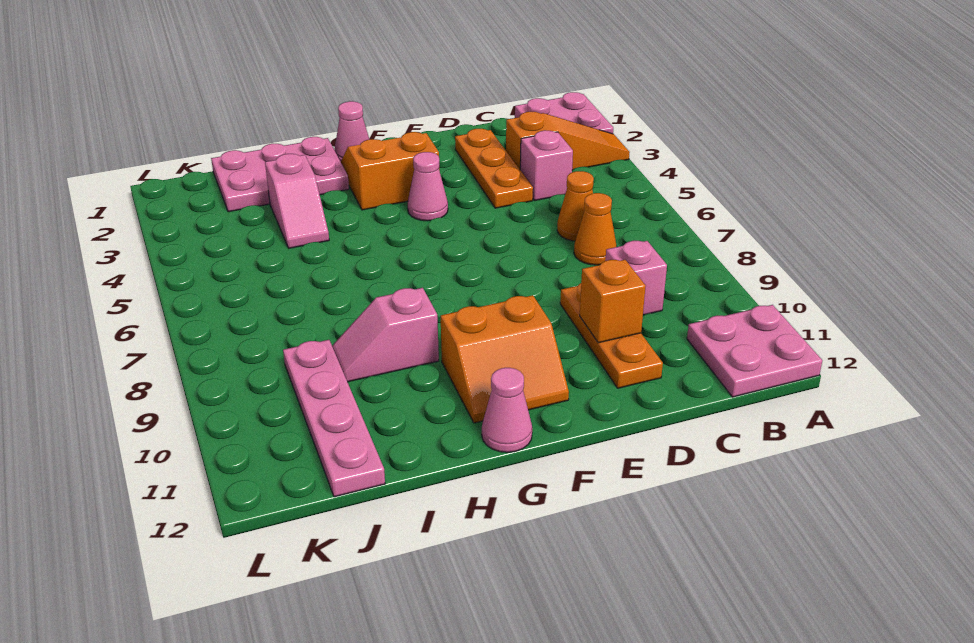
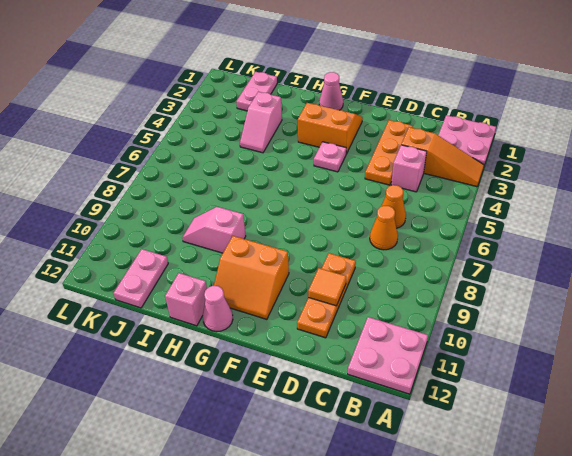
pink brick C9 level 1 -> pink brick H12 level 1
orange brick D10 level 2 -> orange tile D10 level 2
pink cone F4 level 1 -> pink plate F4 level 1
pink plate H1:J2 level 1 -> pink plate J1:J2 level 1
pink plate J9:J12 level 1 -> pink plate J11:J12 level 1

